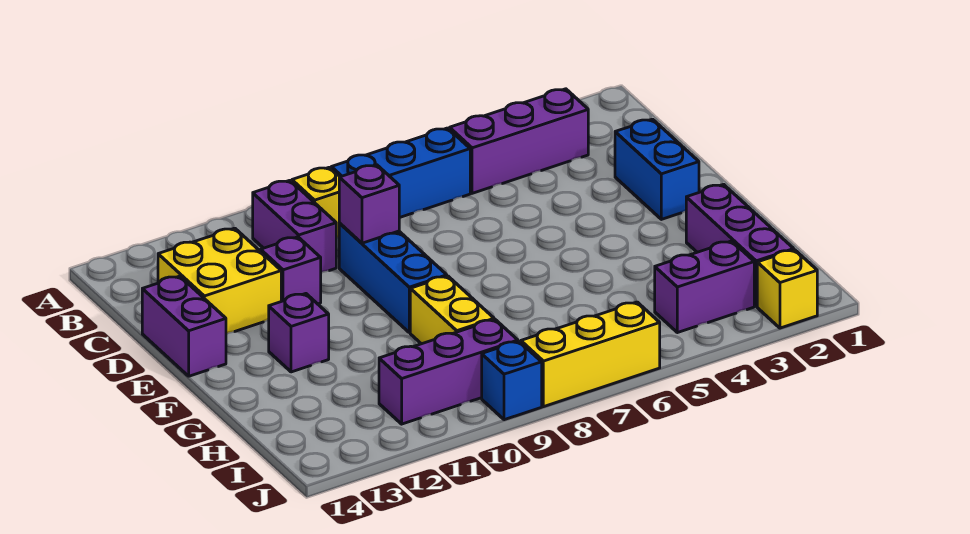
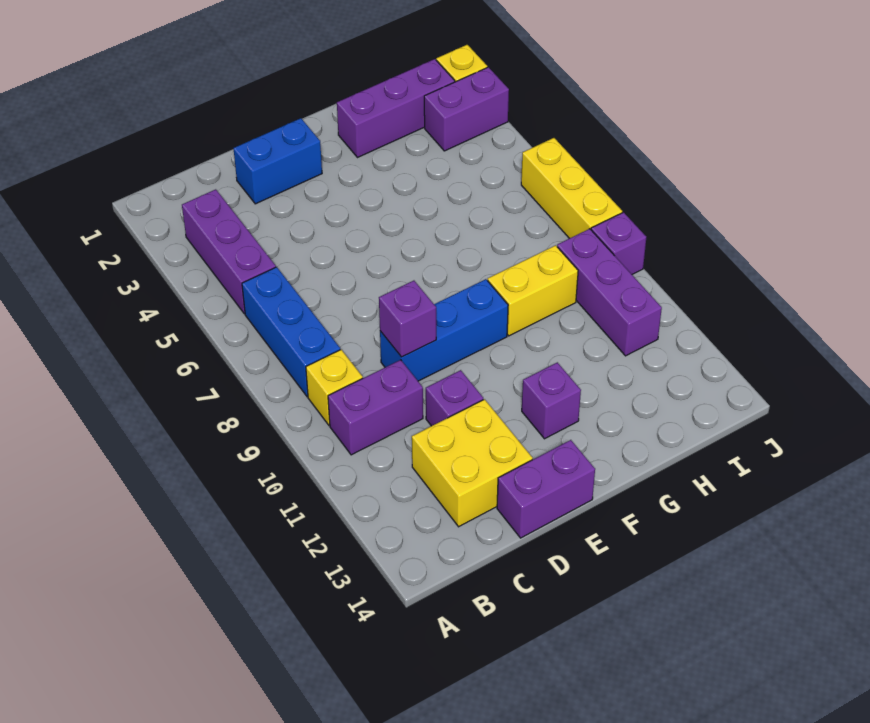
purple brick I3:I4 level 1 -> purple brick I3:J3 level 1
blue brick J9 level 1 -> purple brick J9 level 1

